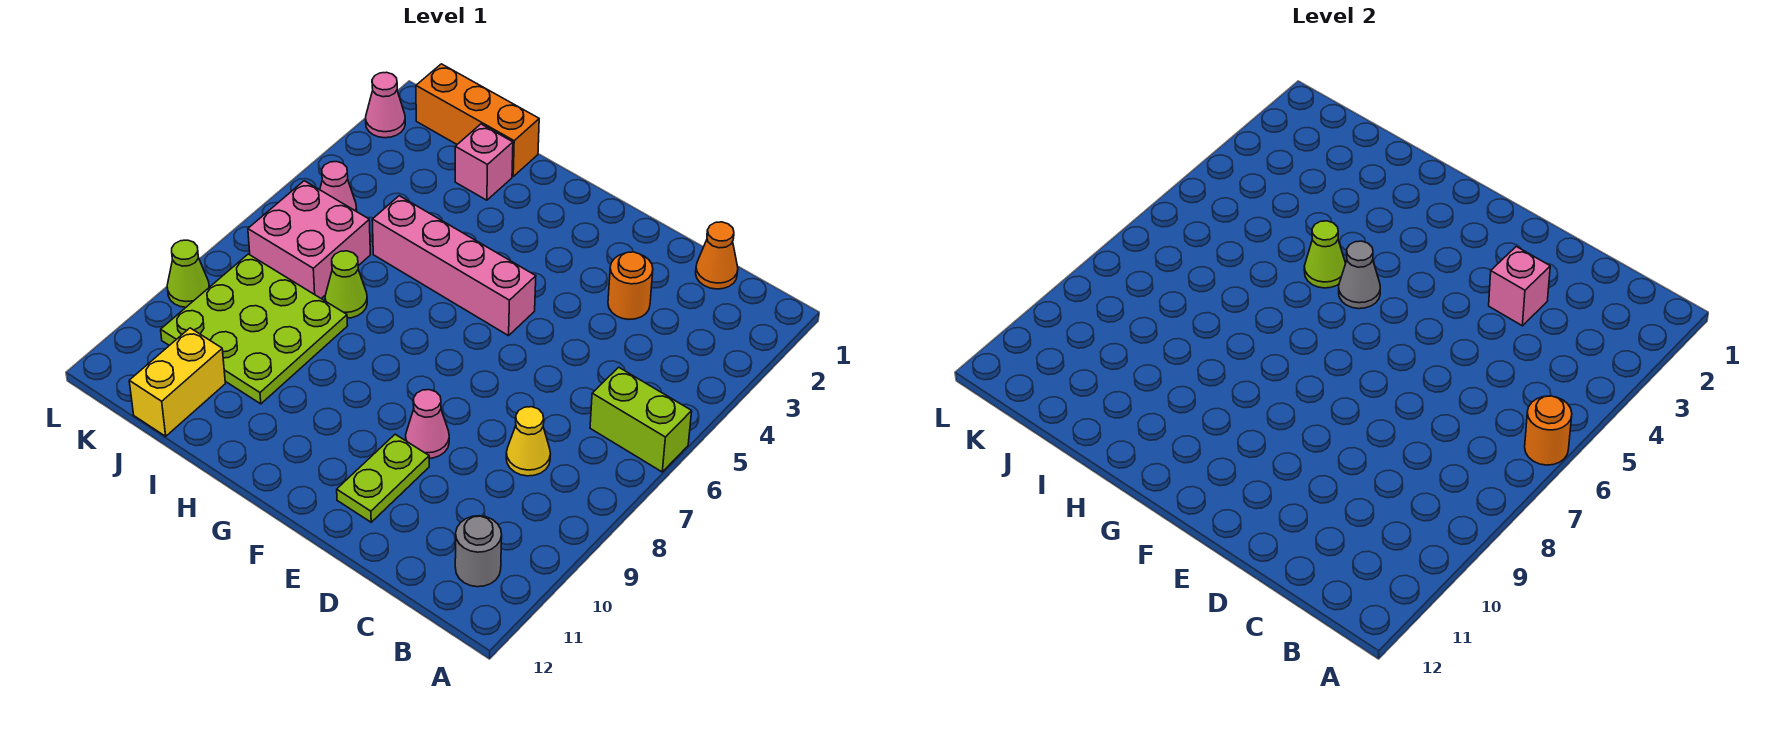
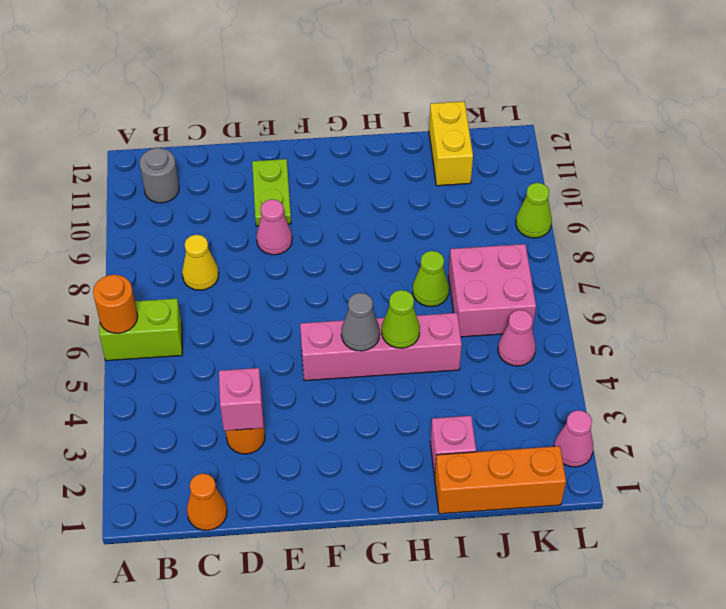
lime plate I8:K10 level 1 -> none

